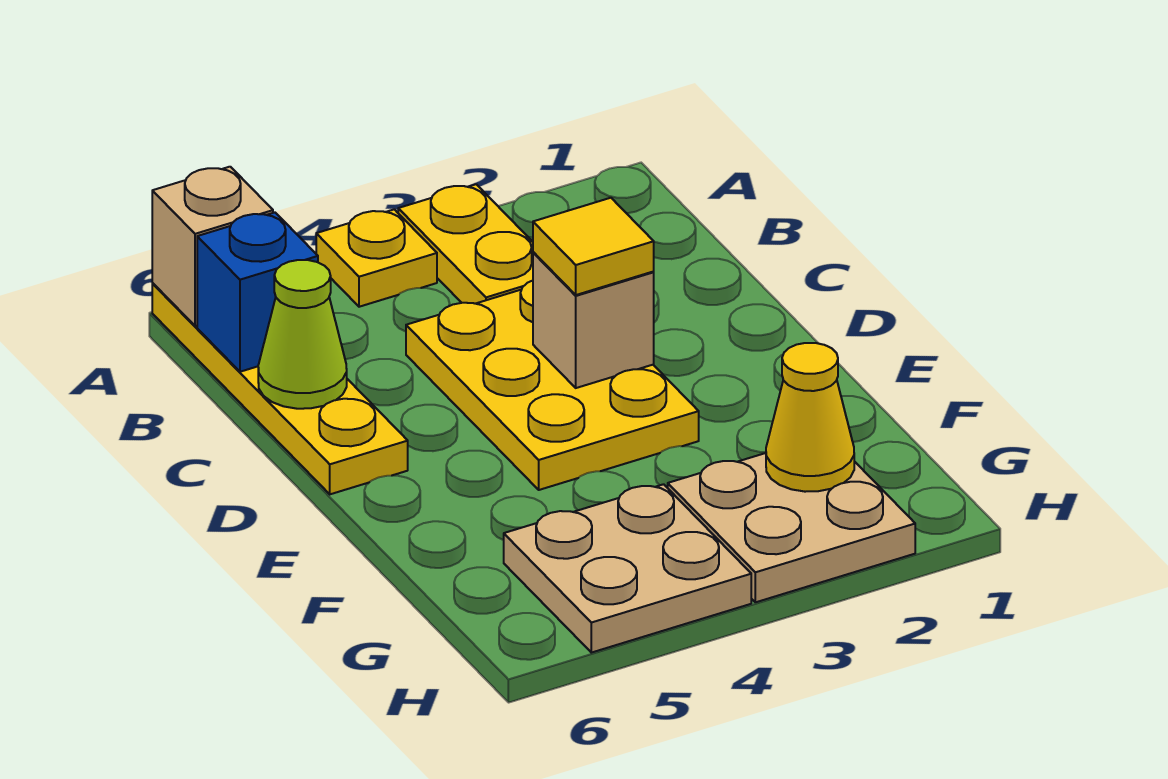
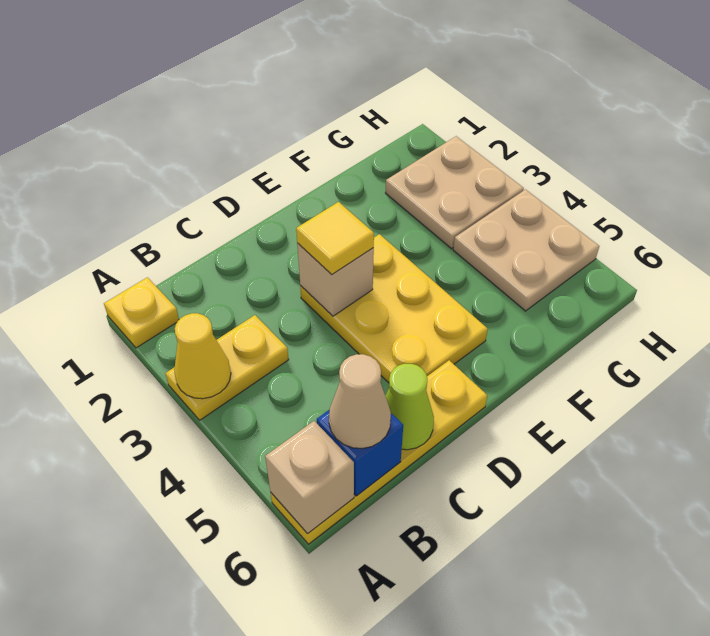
yellow plate A4 level 1 -> yellow plate A1 level 1
none -> tan cone B6 level 3
yellow plate C3:E4 level 1 -> yellow plate D3:E5 level 1
yellow cone G2 level 2 -> yellow cone A3 level 2

